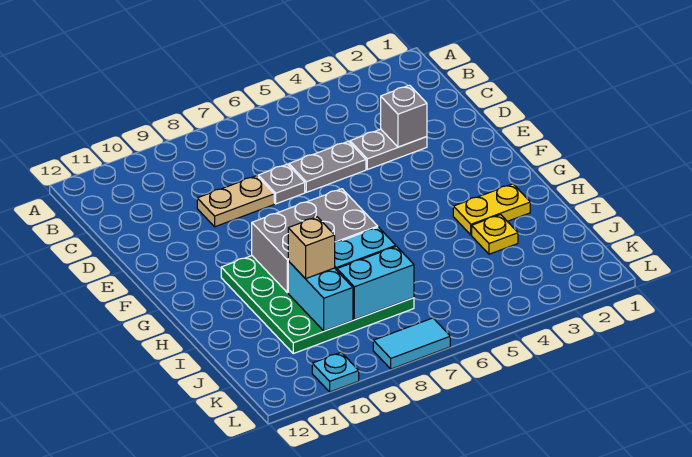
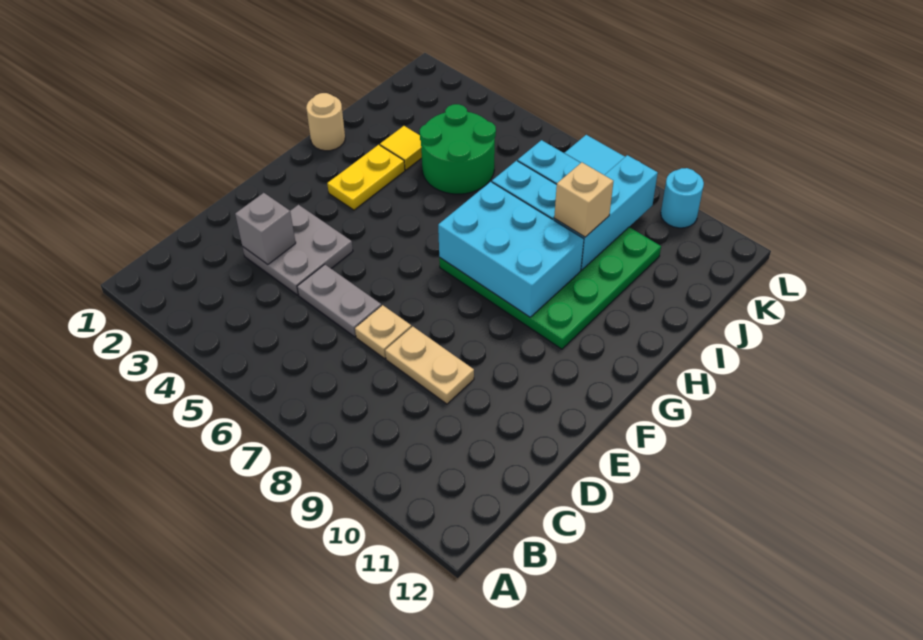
grey plate D3:D4 level 1 -> grey plate D3:E4 level 1
grey plate D7 level 1 -> tan plate D7 level 1
grey brick G7:H9 level 2 -> cyan brick G7:H9 level 2
none -> tan round brick H1 level 1
yellow plate H2:H3 level 1 -> yellow plate G3:H3 level 1
yellow plate I3 level 1 -> yellow tile I3 level 1
none -> green round brick I4:J5 level 1
cyan brick I9:J9 level 2 -> cyan brick I9:K9 level 2
cyan plate L10 level 1 -> cyan round brick L10 level 1

